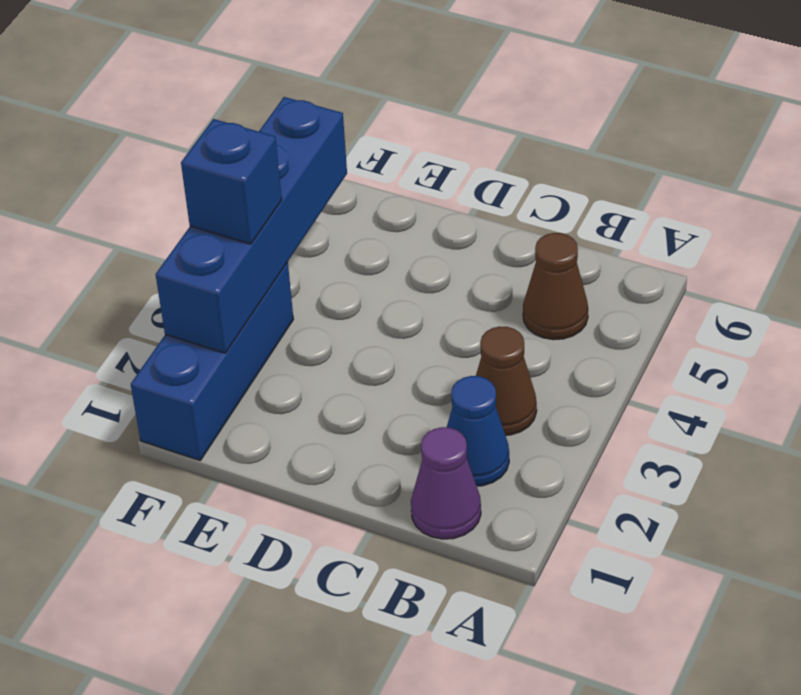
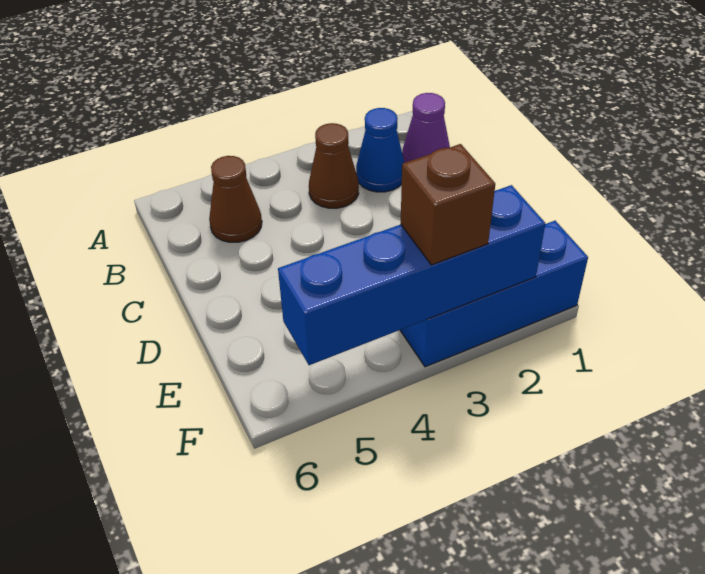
blue brick F3 level 3 -> brown brick F3 level 3

